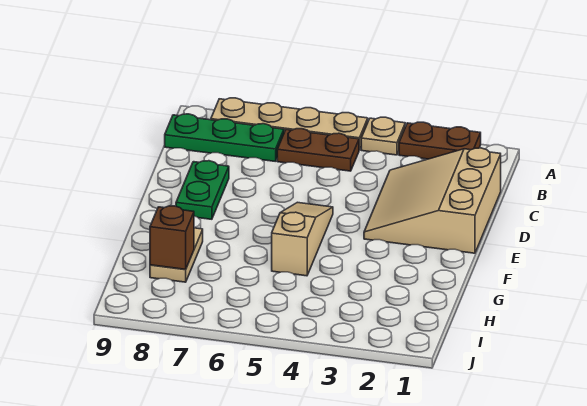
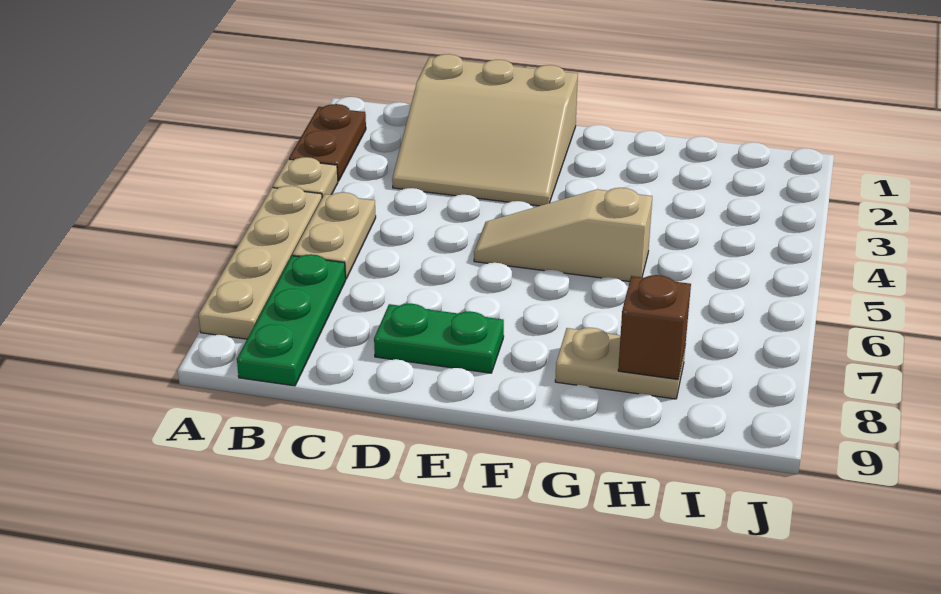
brown plate B5:B6 level 1 -> tan plate B5:B6 level 1

